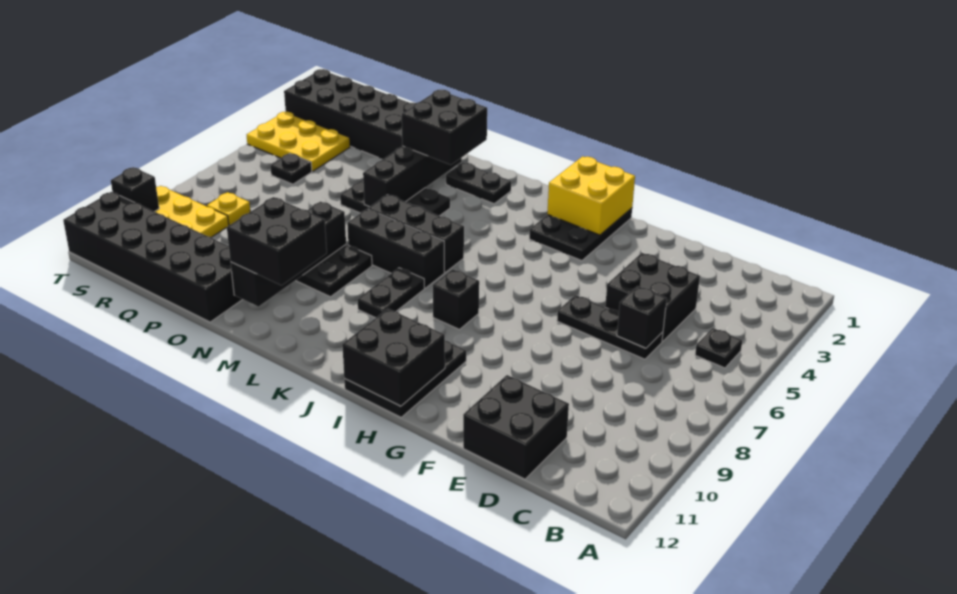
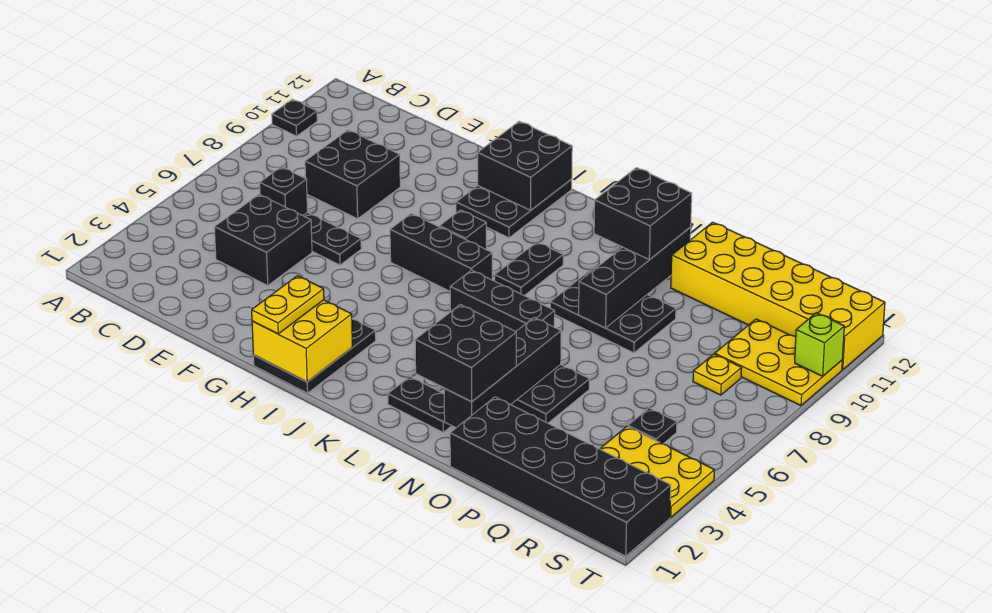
black plate B5 level 1 -> black plate A10 level 1
black brick D11:E12 level 1 -> black brick D8:E9 level 1
none -> yellow plate H1:H2 level 3
black brick K7:M7 level 1 -> black brick H7:J7 level 1
black brick O11:T12 level 1 -> yellow brick O11:T12 level 1
black brick T10 level 2 -> lime brick T10 level 2

